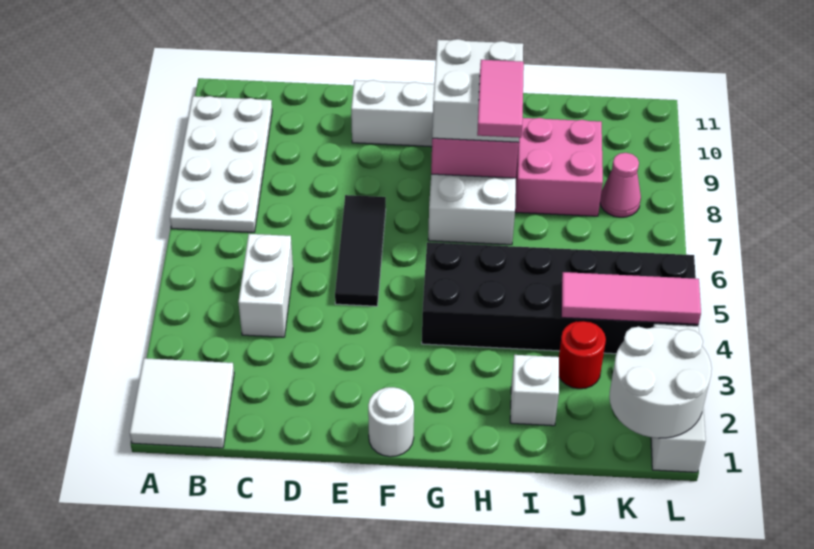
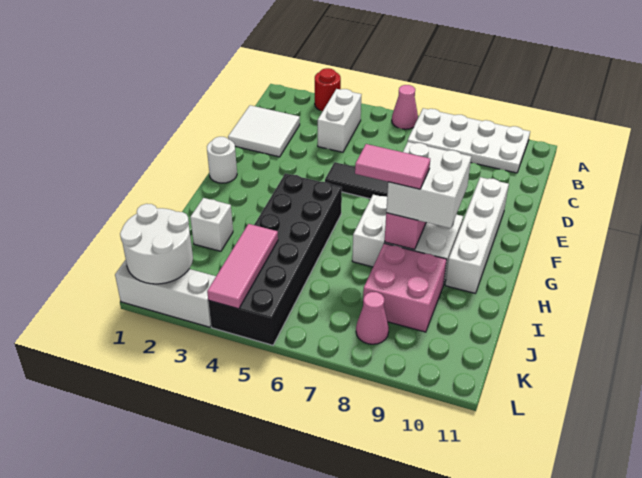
white tile A1:B2 level 1 -> white tile C1:D2 level 1
none -> pink cone A6 level 1
white brick C4:C5 level 1 -> white brick B4:C4 level 1
red round brick J3 level 1 -> red round brick A3 level 1

